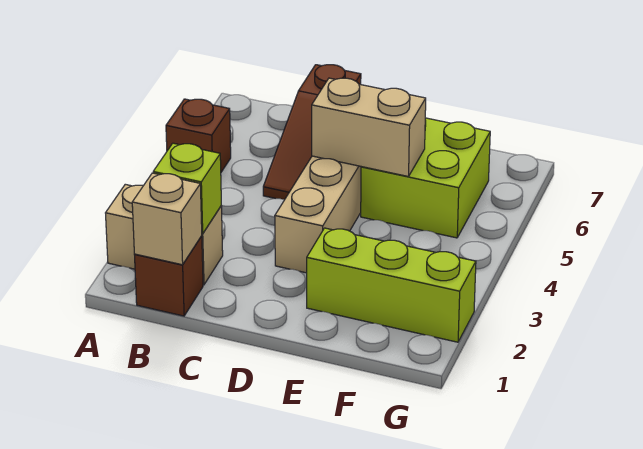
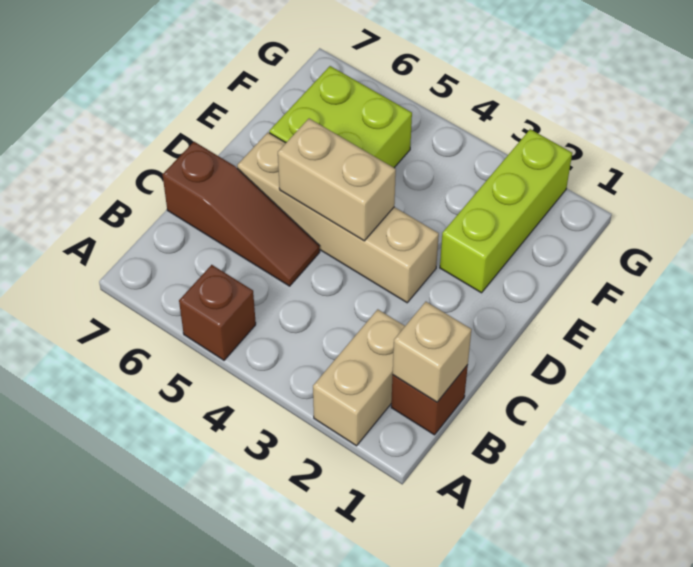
lime brick B2 level 2 -> none
tan brick D5:E5 level 2 -> tan brick D4:D5 level 2

